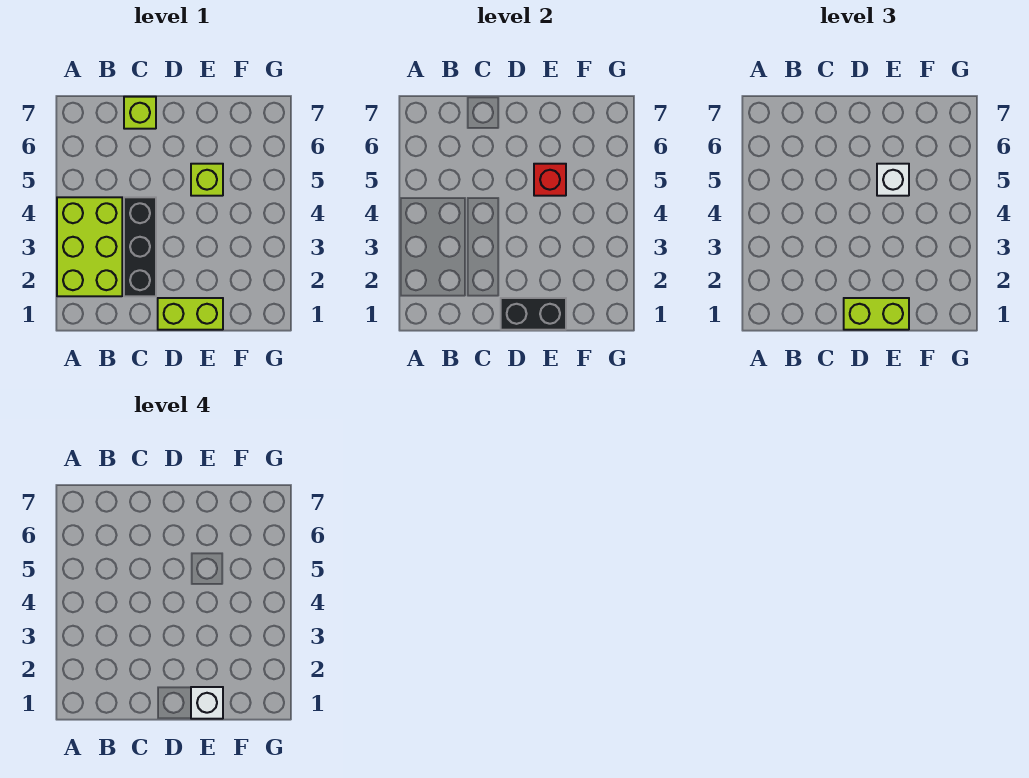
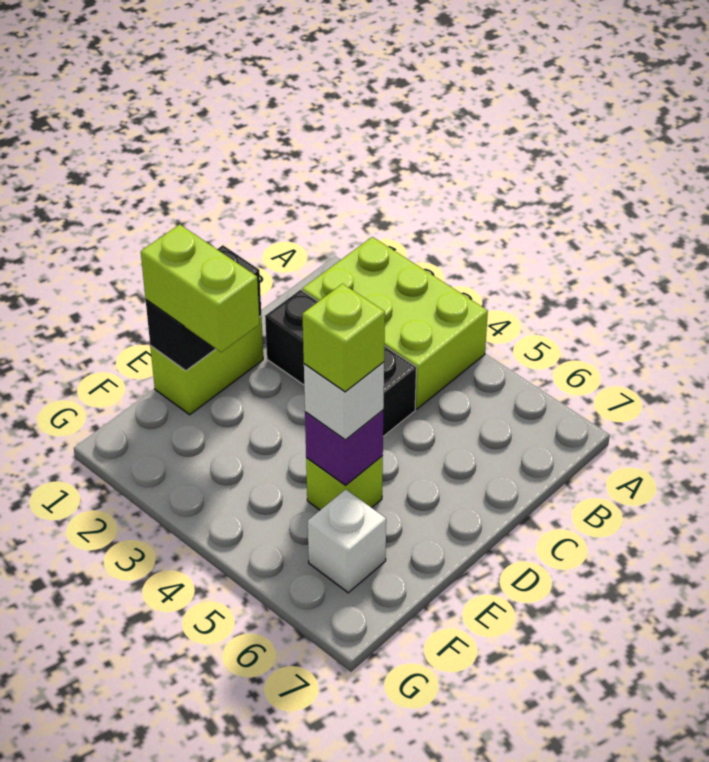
lime brick C7 level 1 -> lime brick E5 level 4
lime brick D1:E1 level 3 -> lime brick E1:E2 level 3
white brick E1 level 4 -> white brick F6 level 1
red brick E5 level 2 -> purple brick E5 level 2

